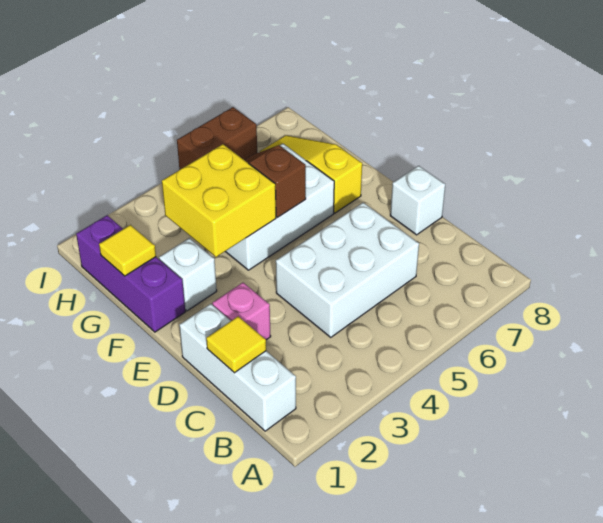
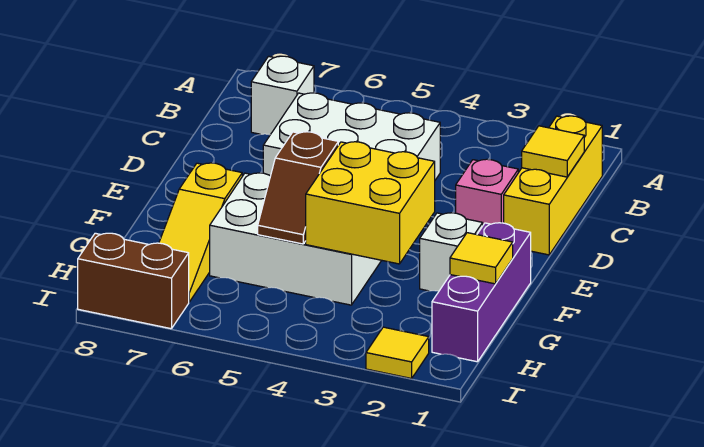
white brick B1:D1 level 1 -> yellow brick B1:D1 level 1
white brick D8 level 1 -> white brick B7 level 1
none -> yellow tile I2 level 1
brown brick I5:I6 level 1 -> brown brick I7:I8 level 1

